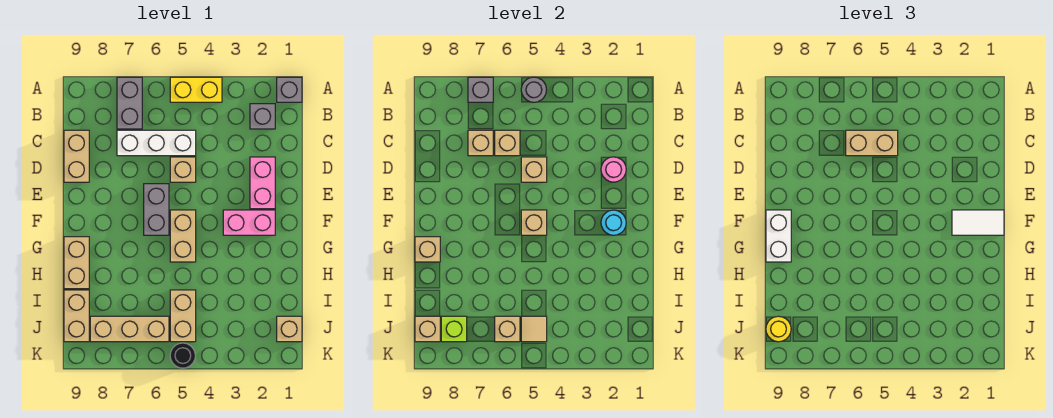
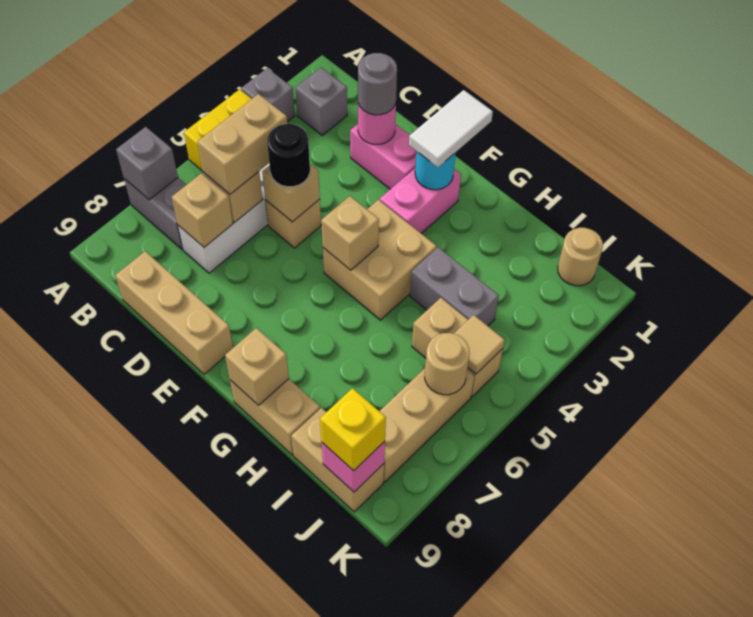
grey brick A1 level 1 -> grey brick A3 level 1
grey round brick A5 level 2 -> grey round brick D2 level 3
tan brick C9:D9 level 1 -> tan brick C9:E9 level 1
grey brick E6:F6 level 1 -> grey brick H4:I4 level 1
tan brick F5:G5 level 1 -> tan brick F4:G5 level 1
white brick F9:G9 level 3 -> none
tan brick J1 level 1 -> tan round brick J1 level 1
tan brick J6 level 2 -> tan round brick J6 level 2
lime brick J8 level 2 -> none
tan brick J9 level 2 -> pink brick J9 level 2
yellow round brick J9 level 3 -> yellow brick J9 level 3
black round brick K5 level 1 -> black round brick D5 level 3

